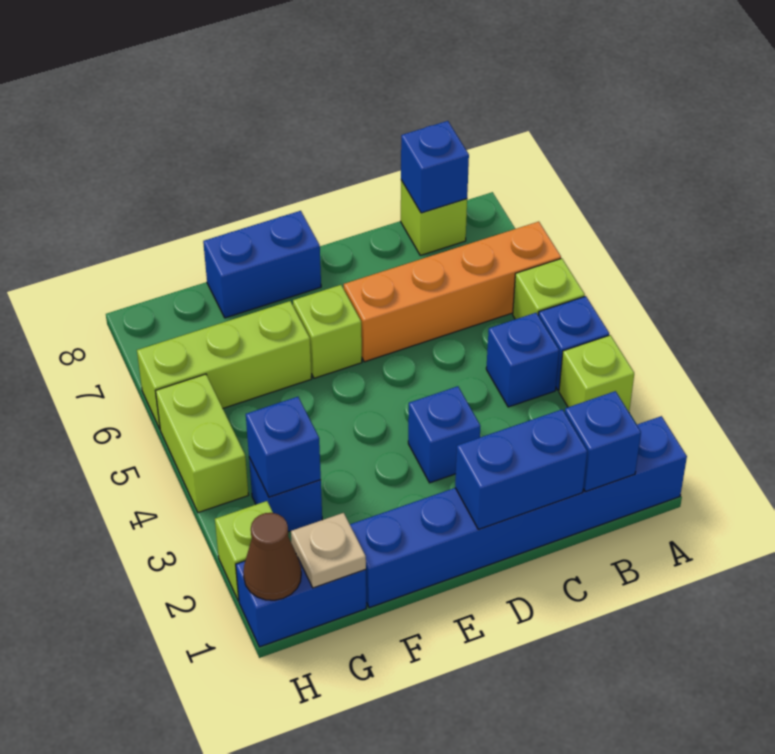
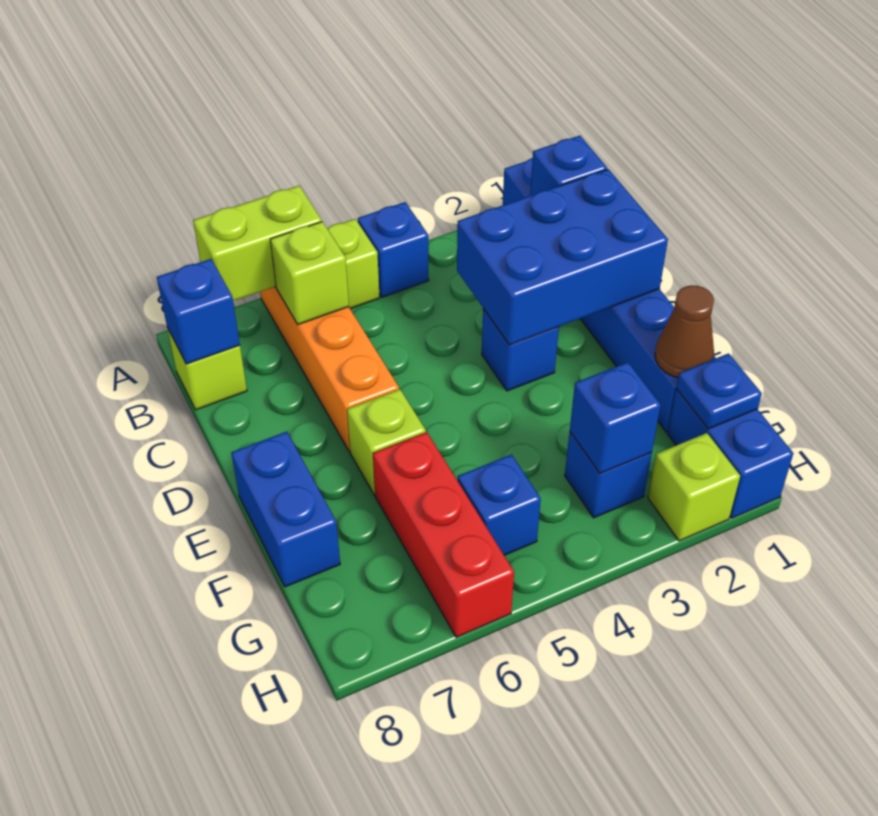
lime brick A3 level 1 -> lime brick B6 level 2
blue brick B4 level 1 -> blue brick G5 level 1
blue brick C1:D1 level 2 -> blue brick C1:D3 level 2
lime brick F6:H6 level 1 -> red brick F6:H6 level 1
tan plate G1 level 2 -> blue plate G1 level 2
brown cone H1 level 2 -> brown cone F1 level 2
lime brick H4:H5 level 1 -> lime brick A6:A7 level 2

